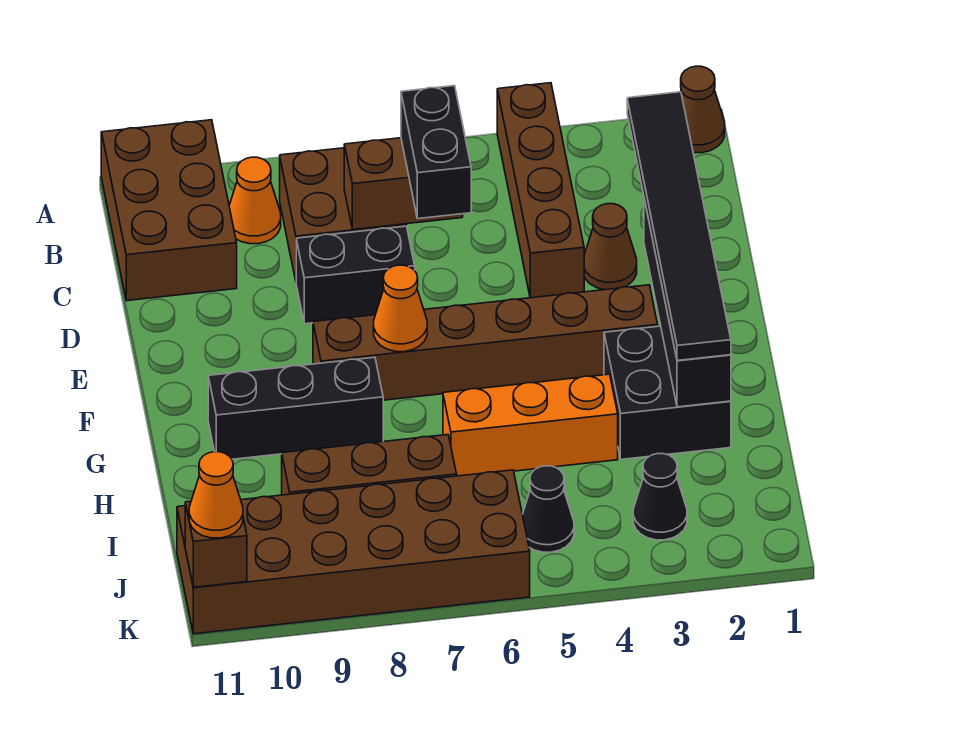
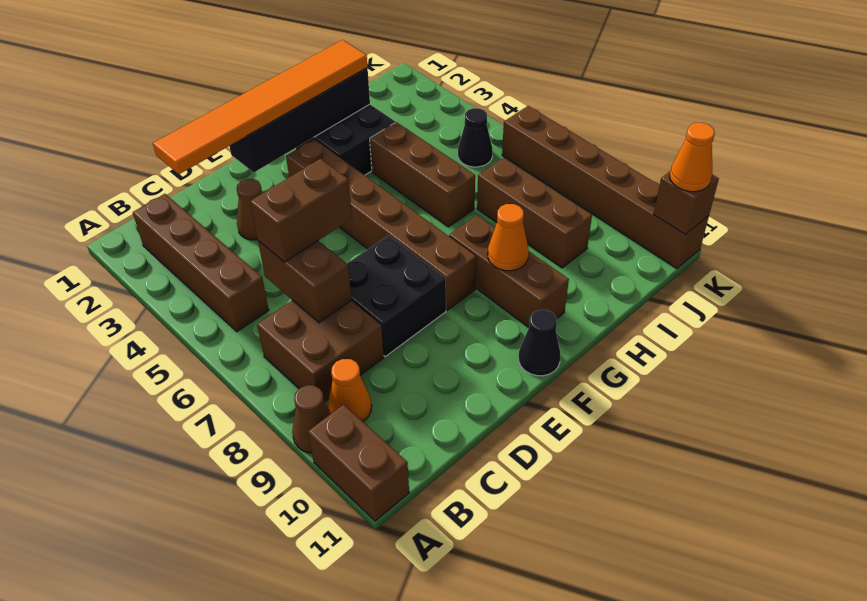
brown cone A1 level 1 -> brown cone A9 level 1
brown brick A4:D4 level 1 -> brown brick B2:B5 level 1
brown brick A10:C11 level 1 -> brown brick A10:A11 level 1
black tile C2:H2 level 3 -> orange tile C2:H2 level 3
black brick C6:D6 level 3 -> brown brick C6:D6 level 3
black brick D7:D8 level 1 -> black brick D7:E8 level 1
orange cone F7 level 2 -> orange cone G9 level 2
black brick G8:G10 level 1 -> brown brick G8:G10 level 1
orange brick H4:H6 level 1 -> brown brick H4:H6 level 1
black cone J3 level 1 -> black cone F11 level 1
brown brick J6:K11 level 1 -> brown brick K6:K11 level 1

